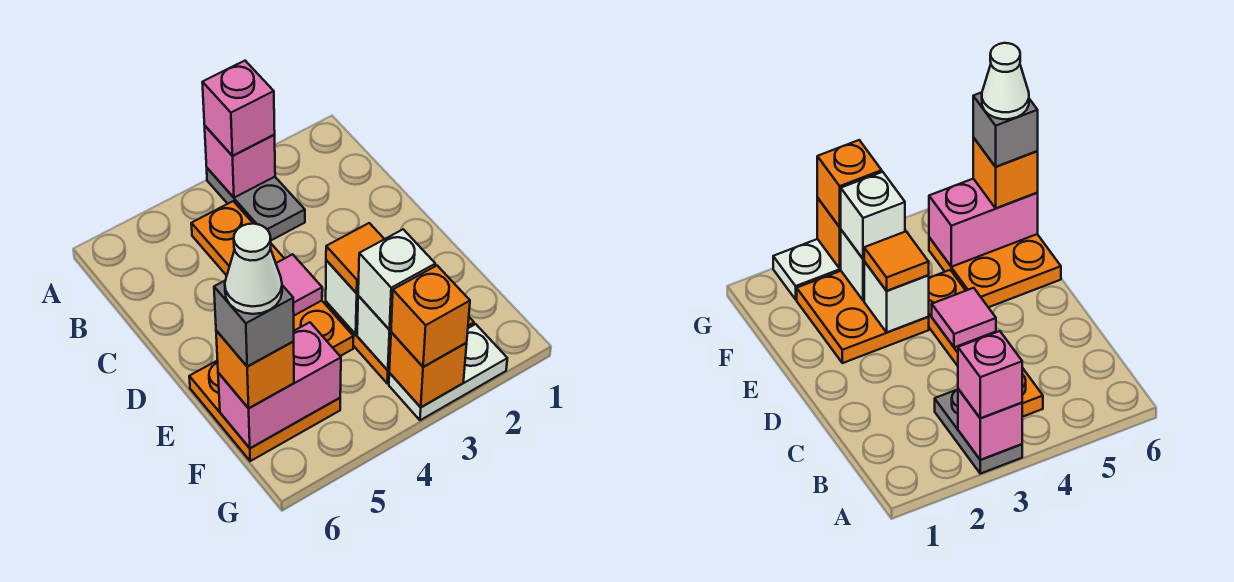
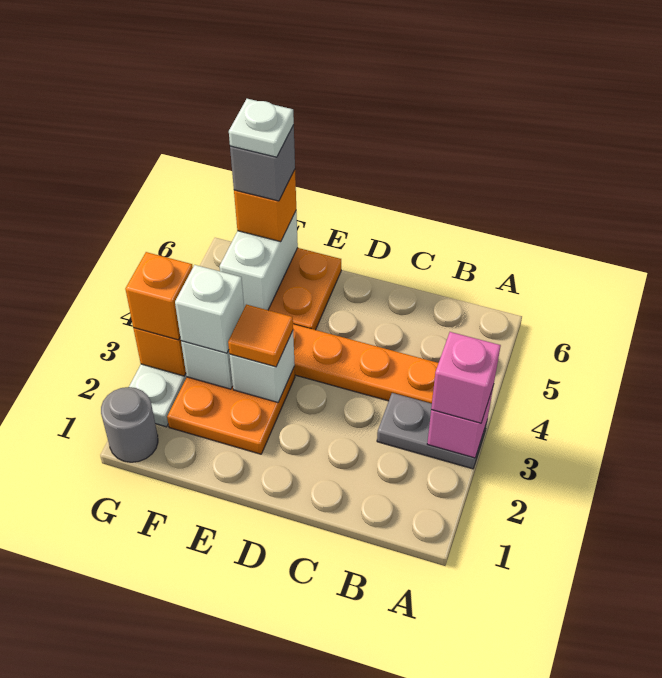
pink tile D4 level 2 -> none
pink brick F5:F6 level 2 -> white brick F5:F6 level 2
white cone F6 level 5 -> white plate F6 level 5
none -> grey round brick G1 level 1

